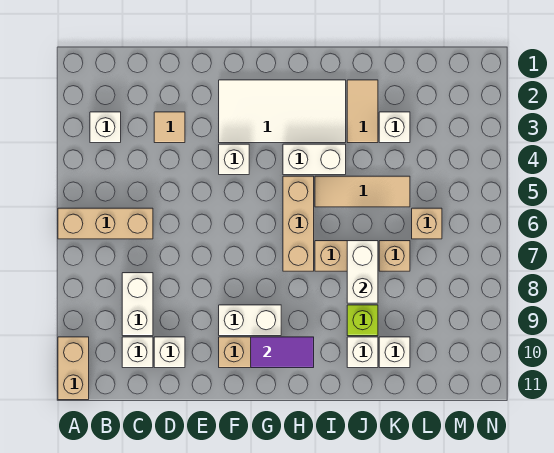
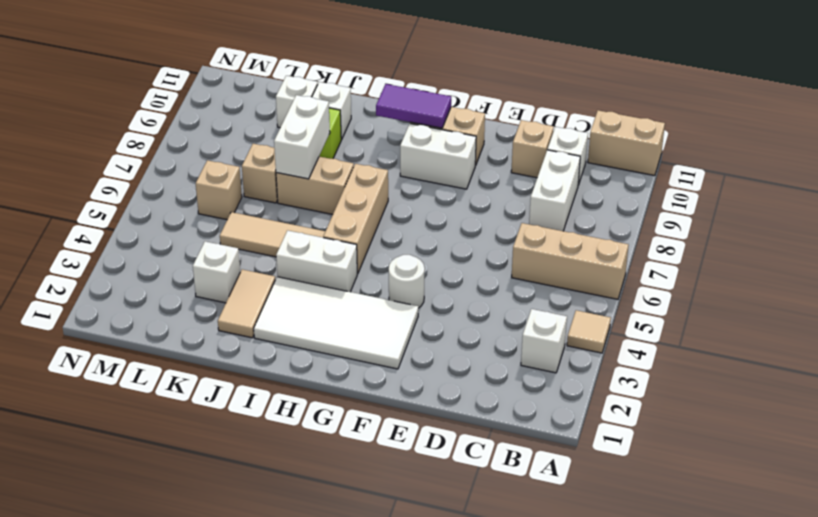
tan brick A10:A11 level 1 -> tan brick A11:B11 level 1
tan tile D3 level 1 -> tan tile A4 level 1
white brick D10 level 1 -> tan brick D10 level 1
white brick F4 level 1 -> white round brick F4 level 1

